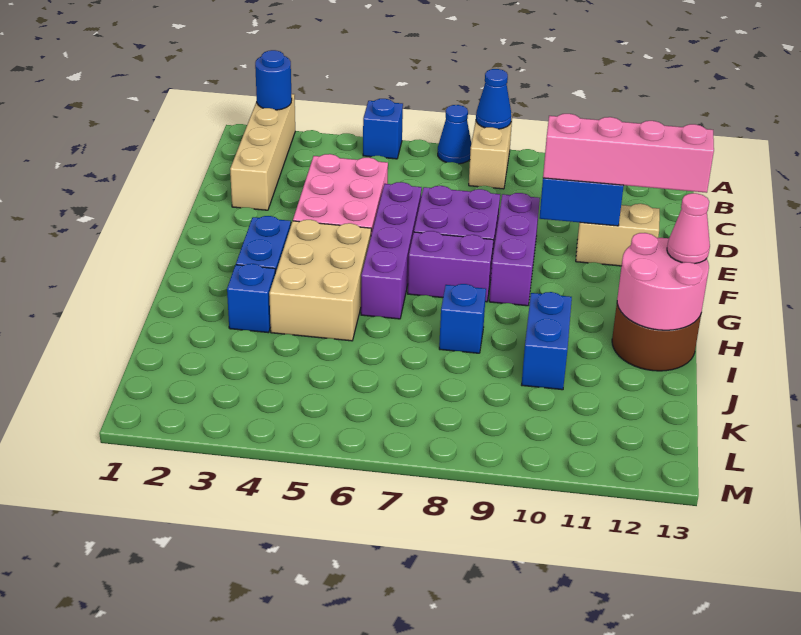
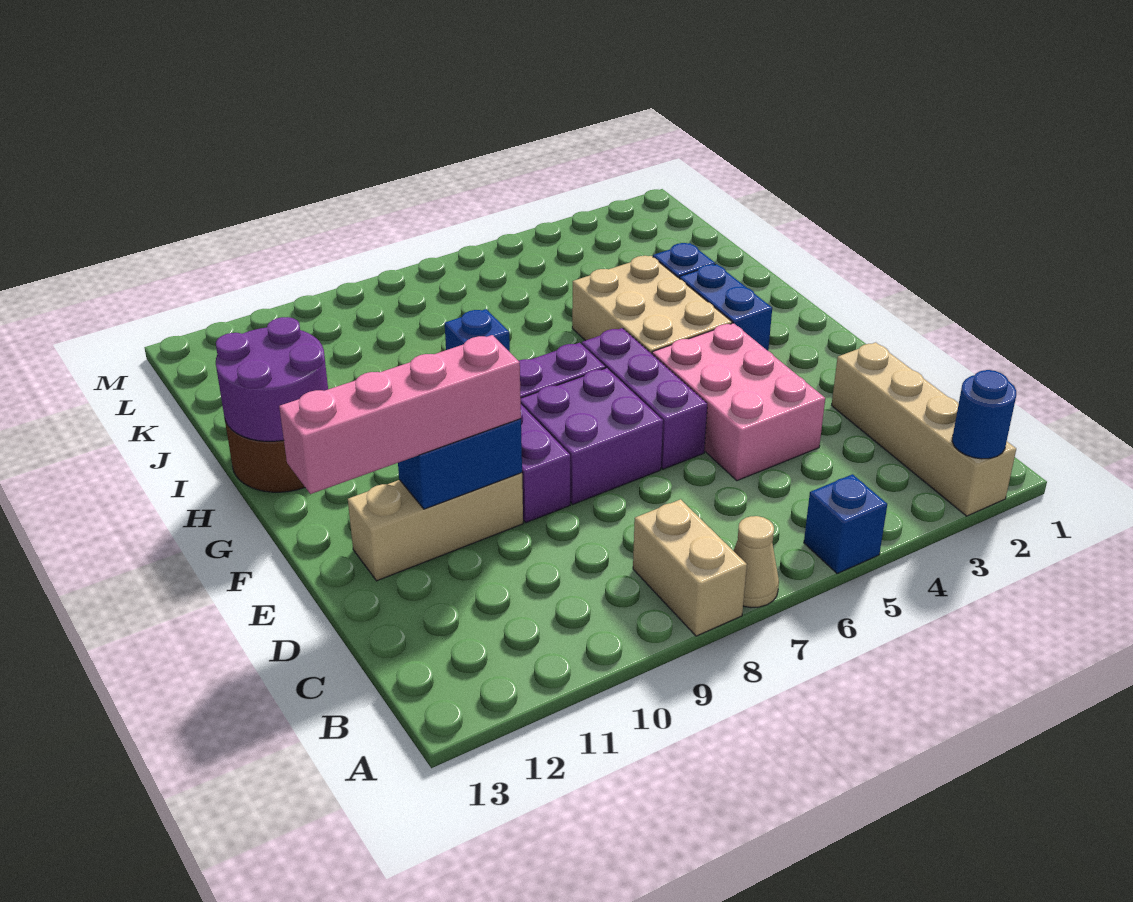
blue cone A7 level 1 -> tan cone A7 level 1
blue cone A8 level 2 -> none
purple brick E6:H6 level 1 -> purple brick E6:G6 level 1
tan brick E11:E12 level 1 -> tan brick E10:E12 level 1
pink round brick H12:I13 level 2 -> purple round brick H12:I13 level 2
pink cone H13 level 3 -> none
blue brick I10:J10 level 1 -> none

